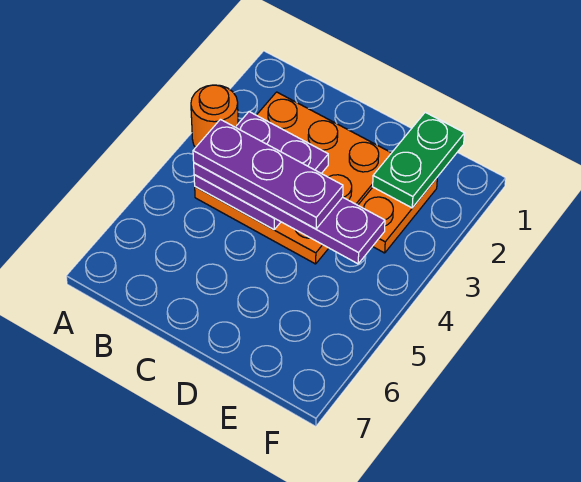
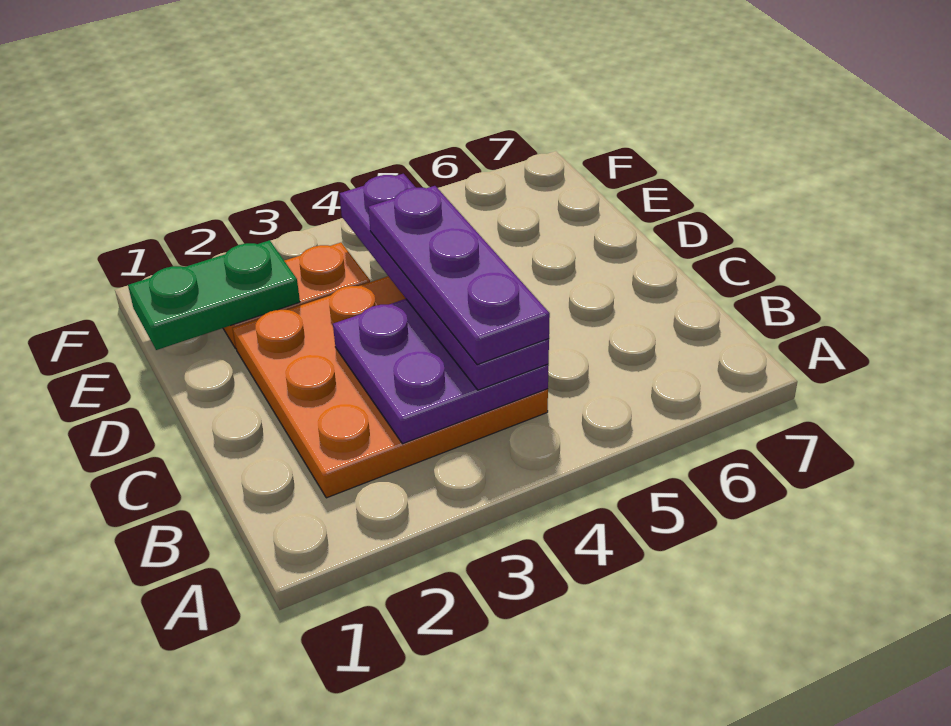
orange round brick A3 level 1 -> none

